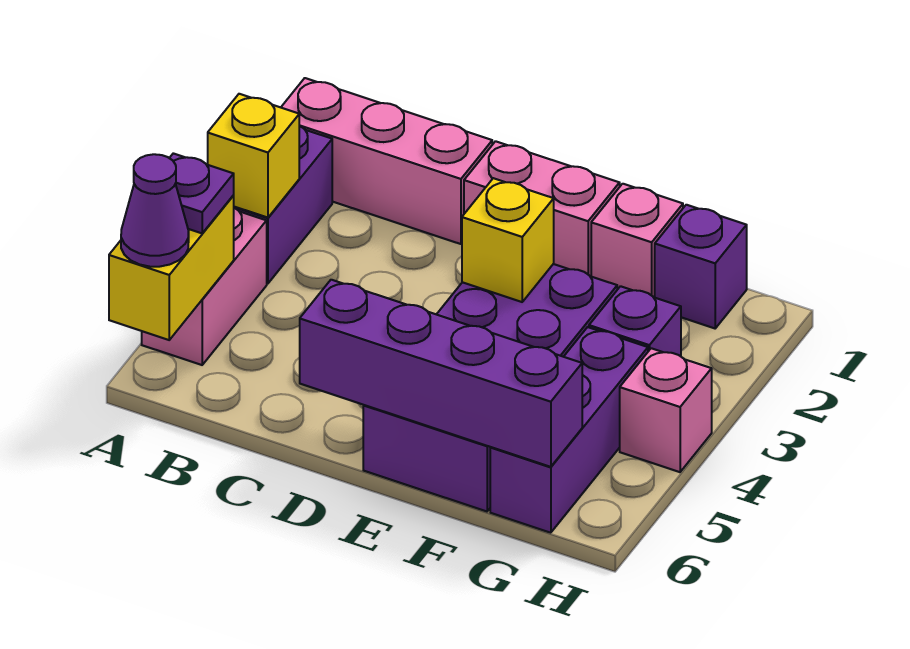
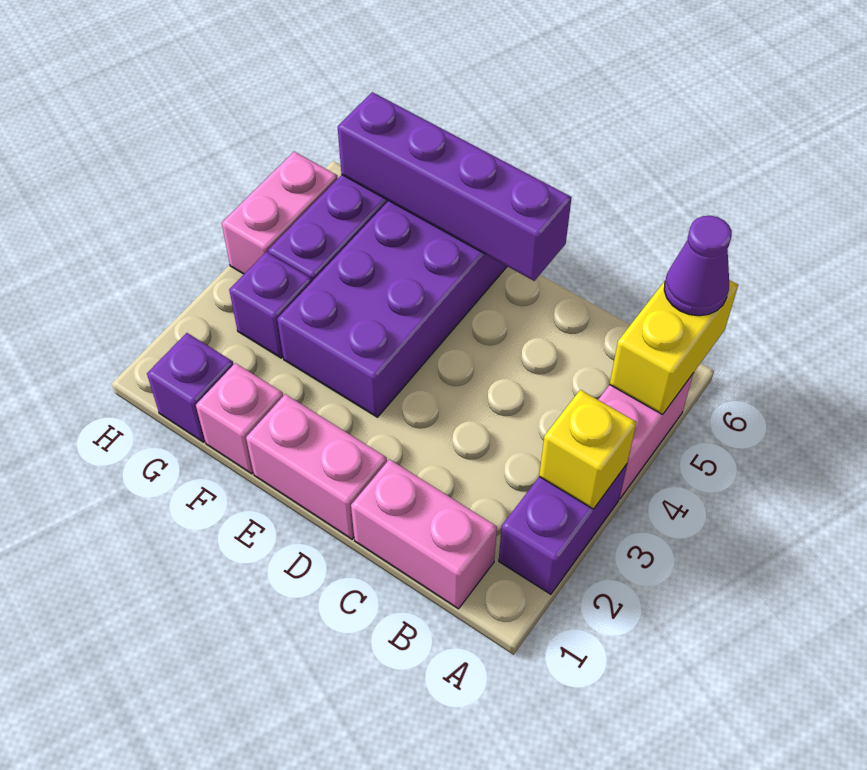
pink brick A1:C1 level 1 -> pink brick B1:C1 level 1
purple plate A5 level 3 -> none
yellow brick E3 level 2 -> none
pink brick H4 level 1 -> pink brick H4:H5 level 1

